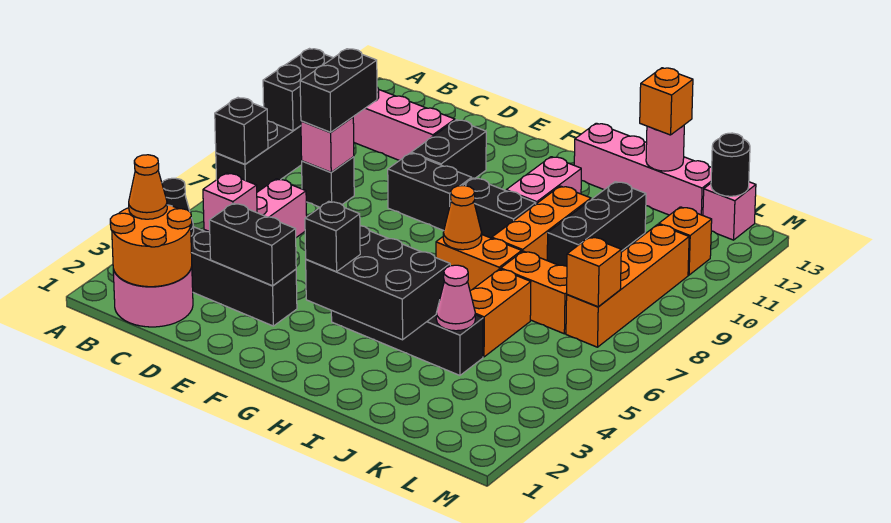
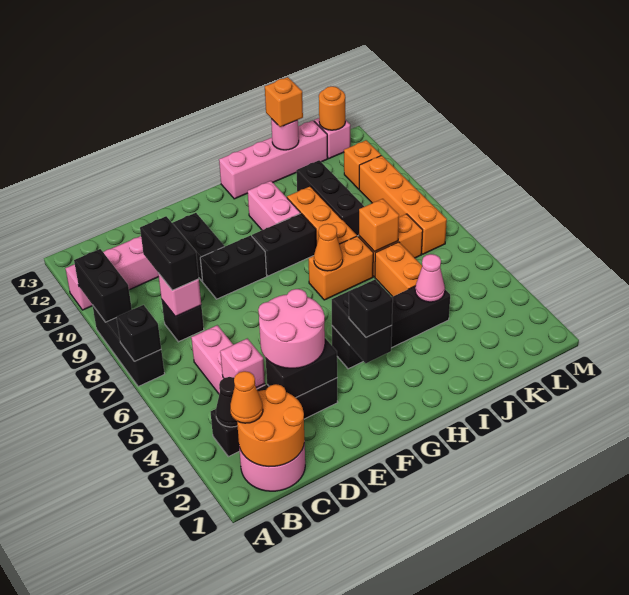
none -> pink round brick D3:E4 level 3
black brick G3:I4 level 2 -> black brick G3:G4 level 2
orange brick L7 level 2 -> orange brick J7 level 2
black round brick L13 level 2 -> orange round brick L13 level 2

